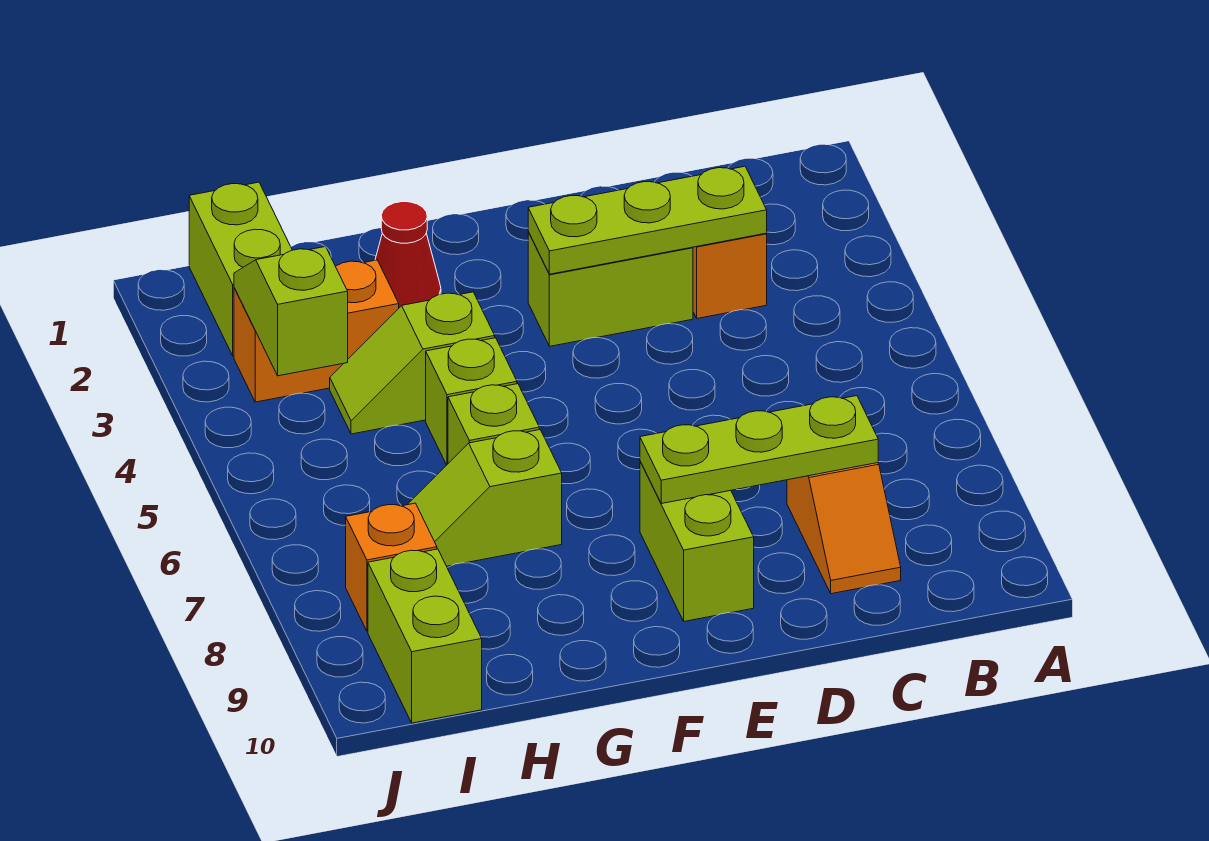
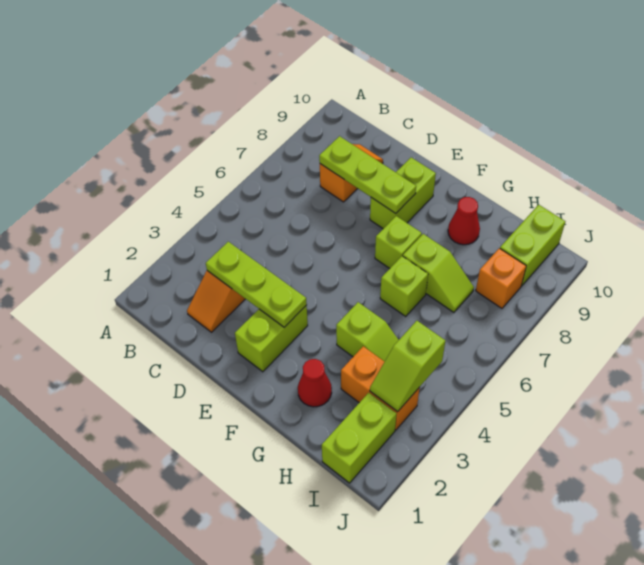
lime brick D3:E3 level 1 -> lime brick E2:E3 level 1
lime brick G5 level 1 -> lime brick F7 level 1
none -> red cone G9 level 1

